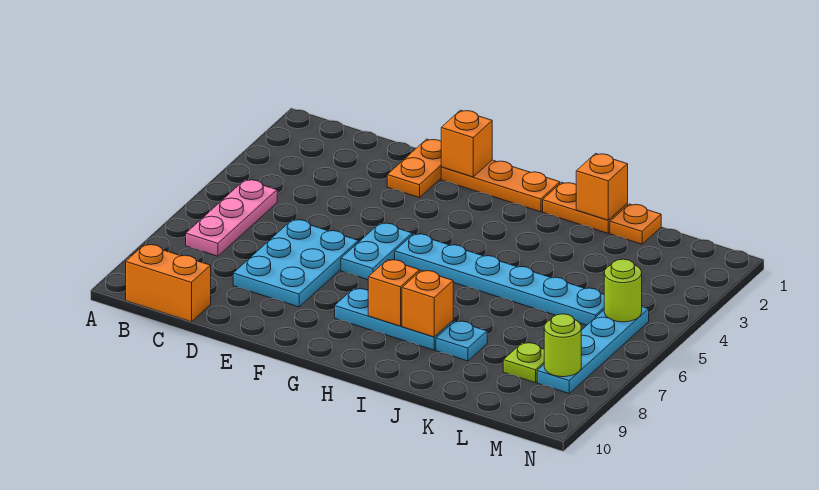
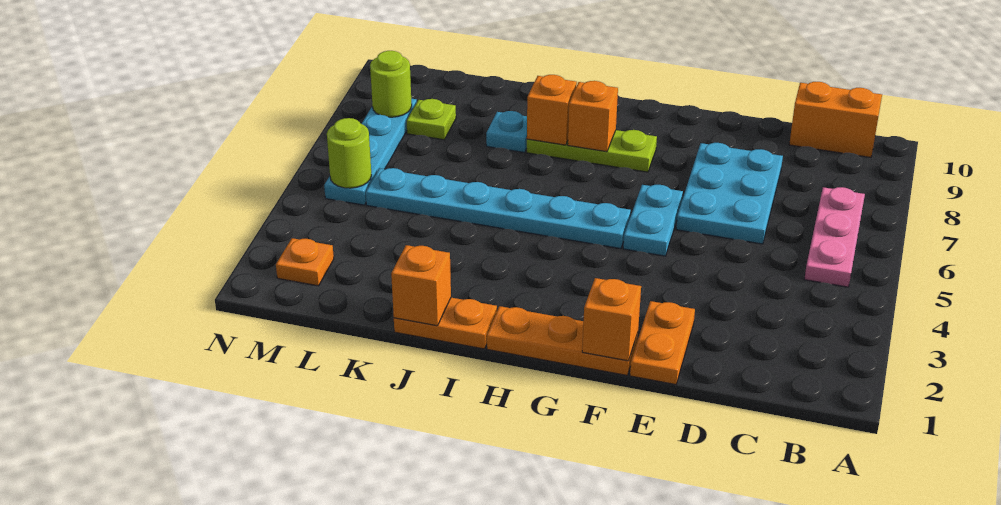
cyan plate G8:I8 level 1 -> lime plate G8:I8 level 1
orange plate K1 level 1 -> orange plate M2 level 1

